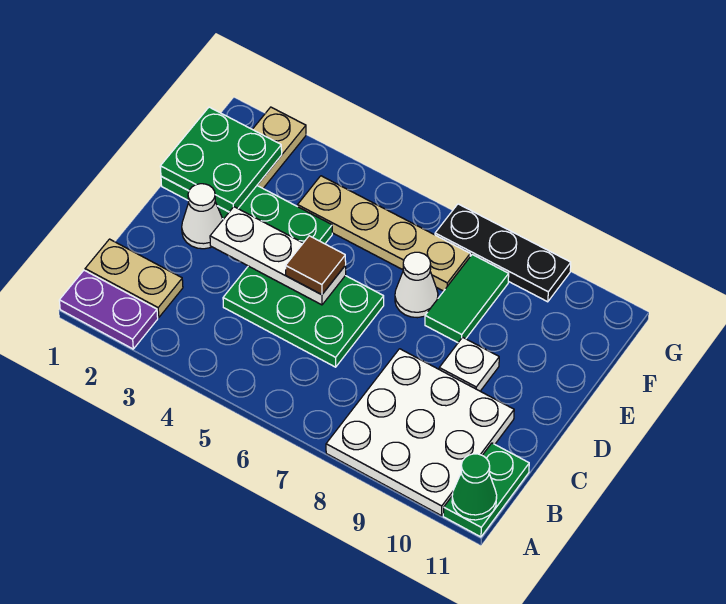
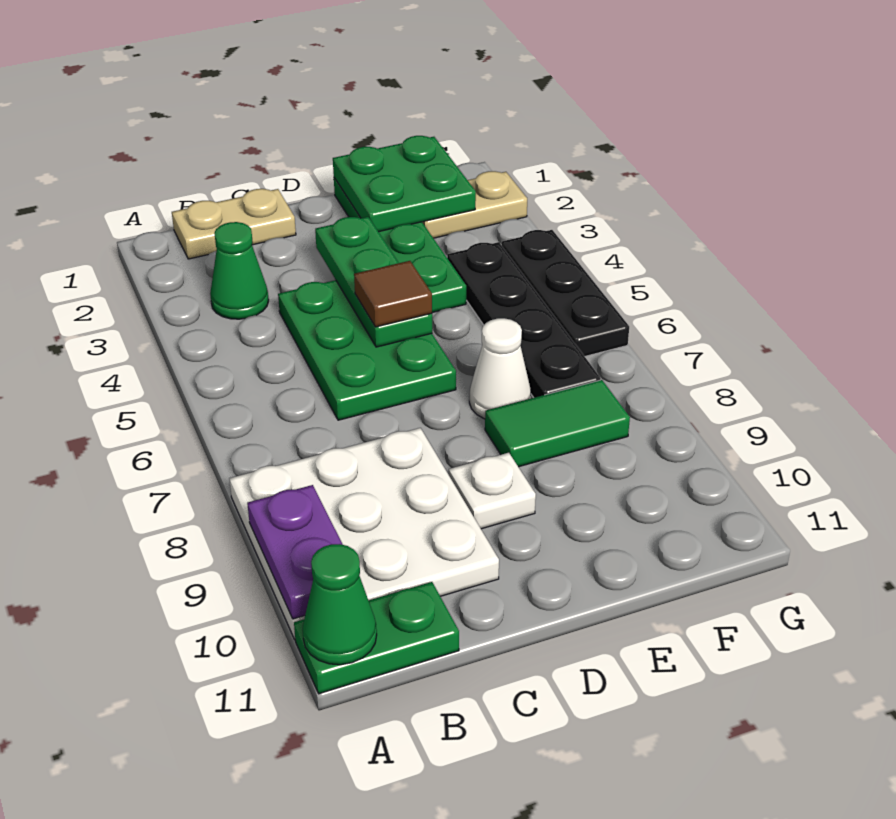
purple plate A1:A2 level 1 -> purple plate A9:A10 level 2
tan plate B1:B2 level 1 -> tan plate B1:C1 level 1
none -> green cone B3 level 1
white cone D2 level 1 -> none
white plate D3:D5 level 2 -> green plate D3:D5 level 2
tan plate F4:F7 level 1 -> black plate F4:F7 level 1
black plate G7:G9 level 1 -> black plate G4:G6 level 1

